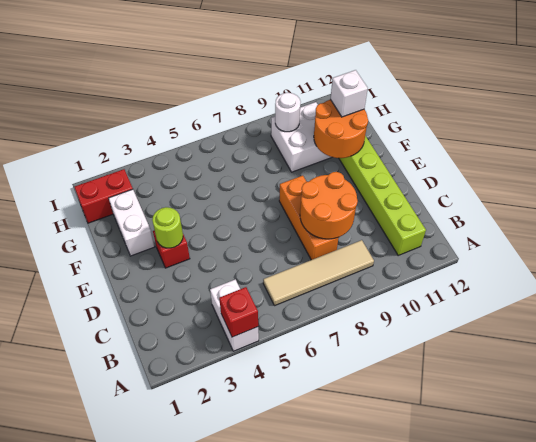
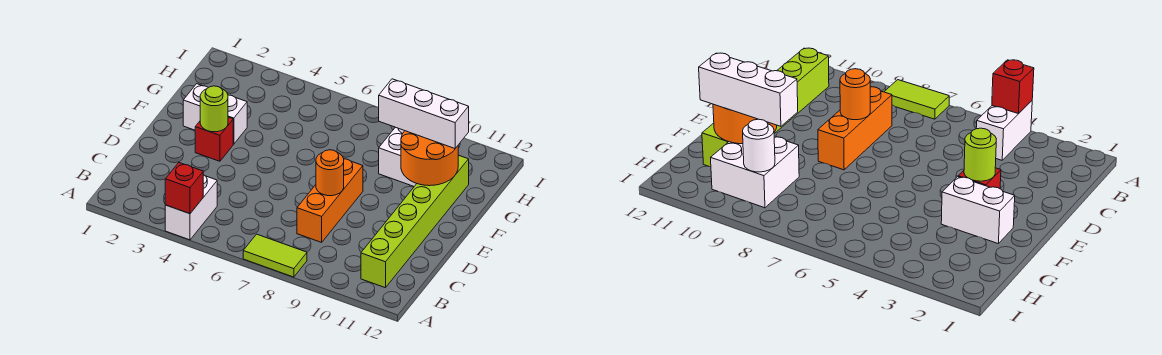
none -> lime tile A7:A8 level 1
tan tile B6:B9 level 1 -> none
orange round brick C8:D9 level 2 -> orange round brick D8 level 2
white brick F2:G2 level 1 -> white brick F2:F3 level 1
white brick G11 level 3 -> white brick G9:G11 level 3
red brick H1:H2 level 1 -> none

